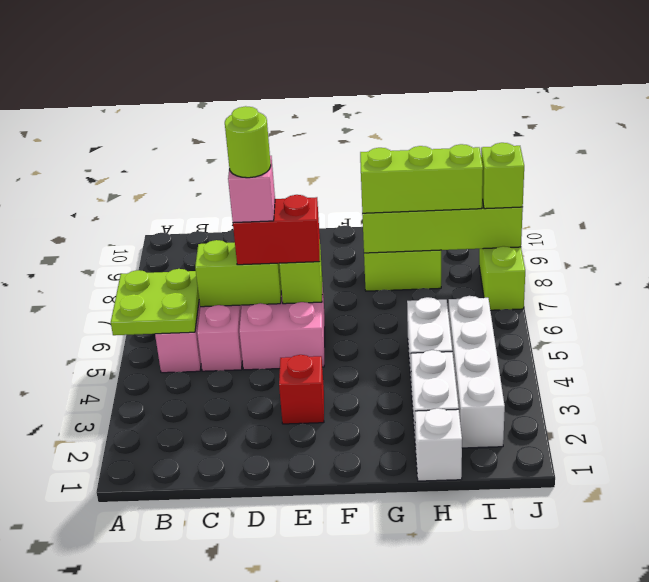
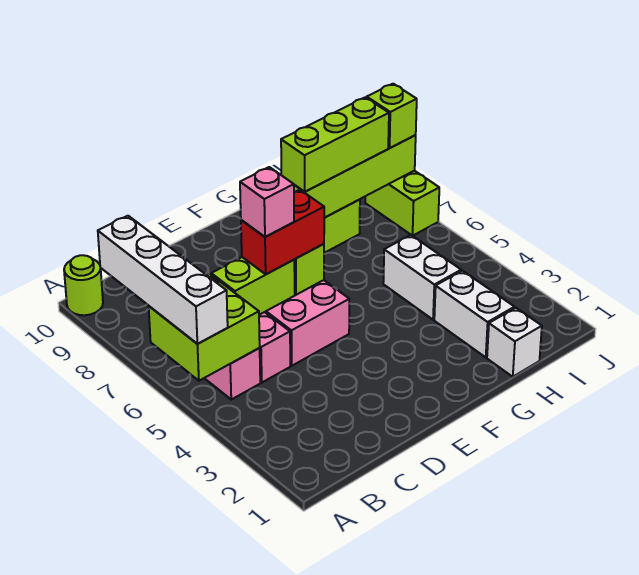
lime plate A5:B6 level 2 -> lime brick A5:B6 level 2
lime round brick D6 level 5 -> lime round brick A10 level 1
red brick E3 level 1 -> none
white brick I2:I5 level 1 -> white brick A5:A8 level 3

